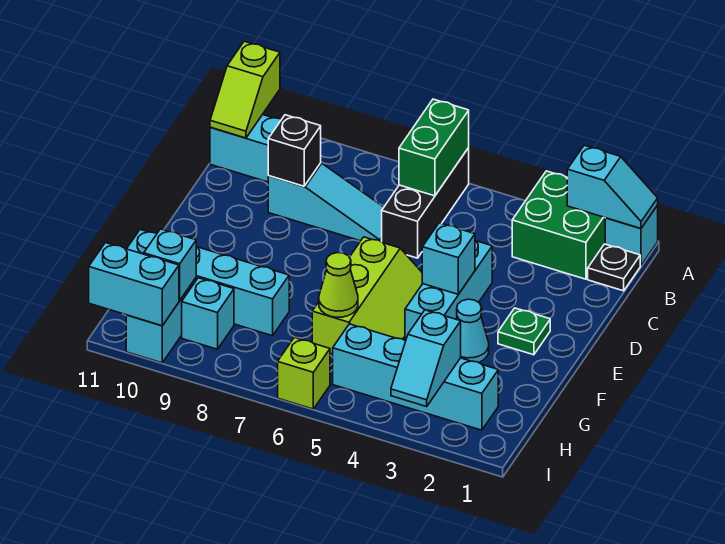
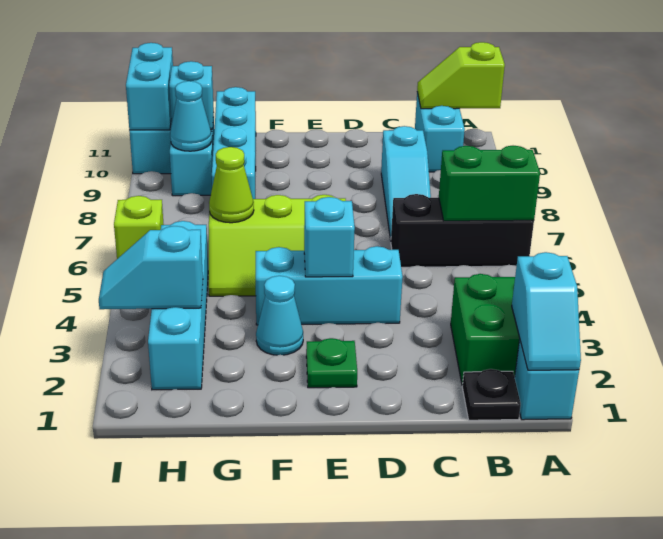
black brick C9 level 2 -> none
none -> cyan cone H9 level 2

